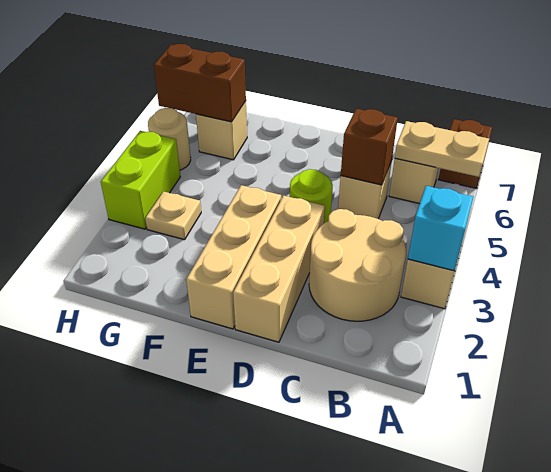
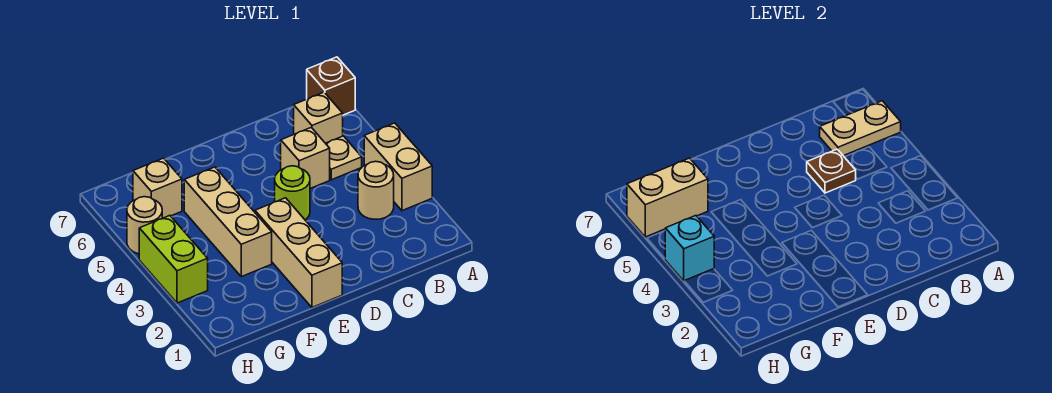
cyan brick A3 level 2 -> cyan brick H4 level 2
tan round brick B2:C3 level 1 -> tan round brick B3 level 1
brown brick C5 level 2 -> brown plate C5 level 2
tan brick D1:D3 level 1 -> tan brick F3:F5 level 1
tan plate G3 level 1 -> tan plate B5 level 1
brown brick G6:H6 level 2 -> tan brick G6:H6 level 2

